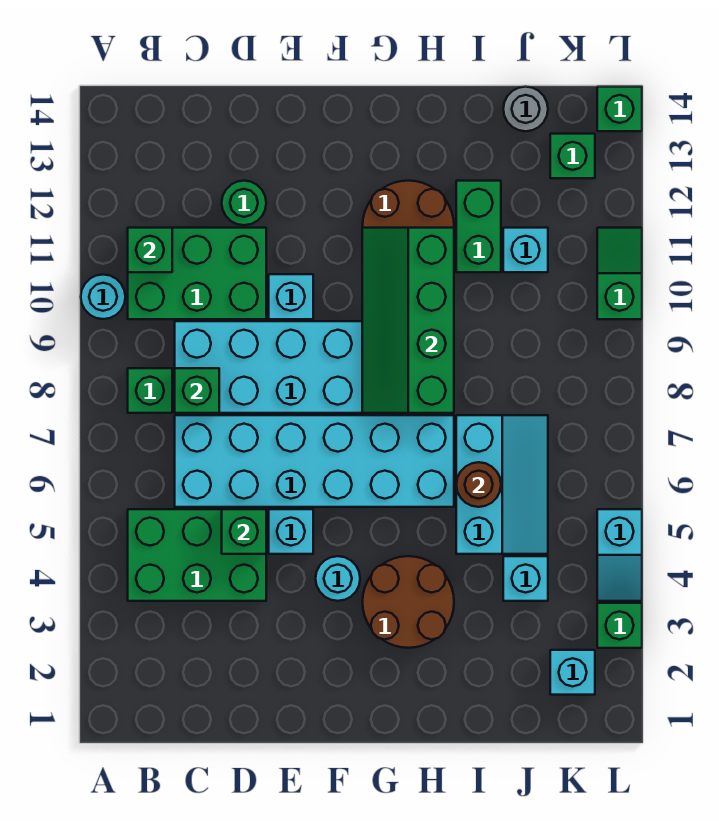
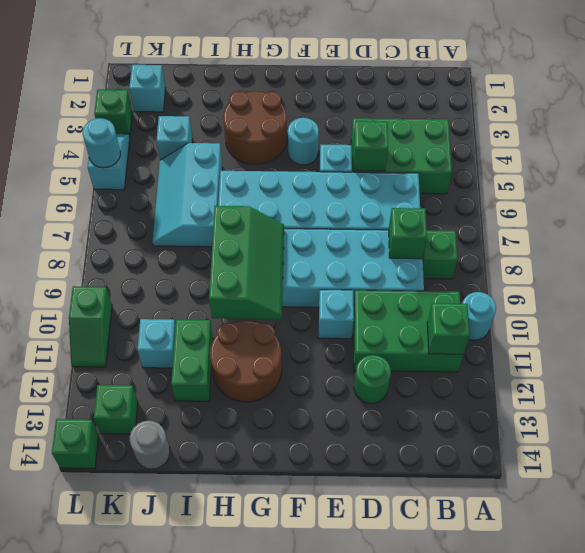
green slope G8:H11 level 2 top H -> green slope G8:H10 level 2 top H
brown round brick I6 level 2 -> none
none -> cyan round brick L5 level 2

